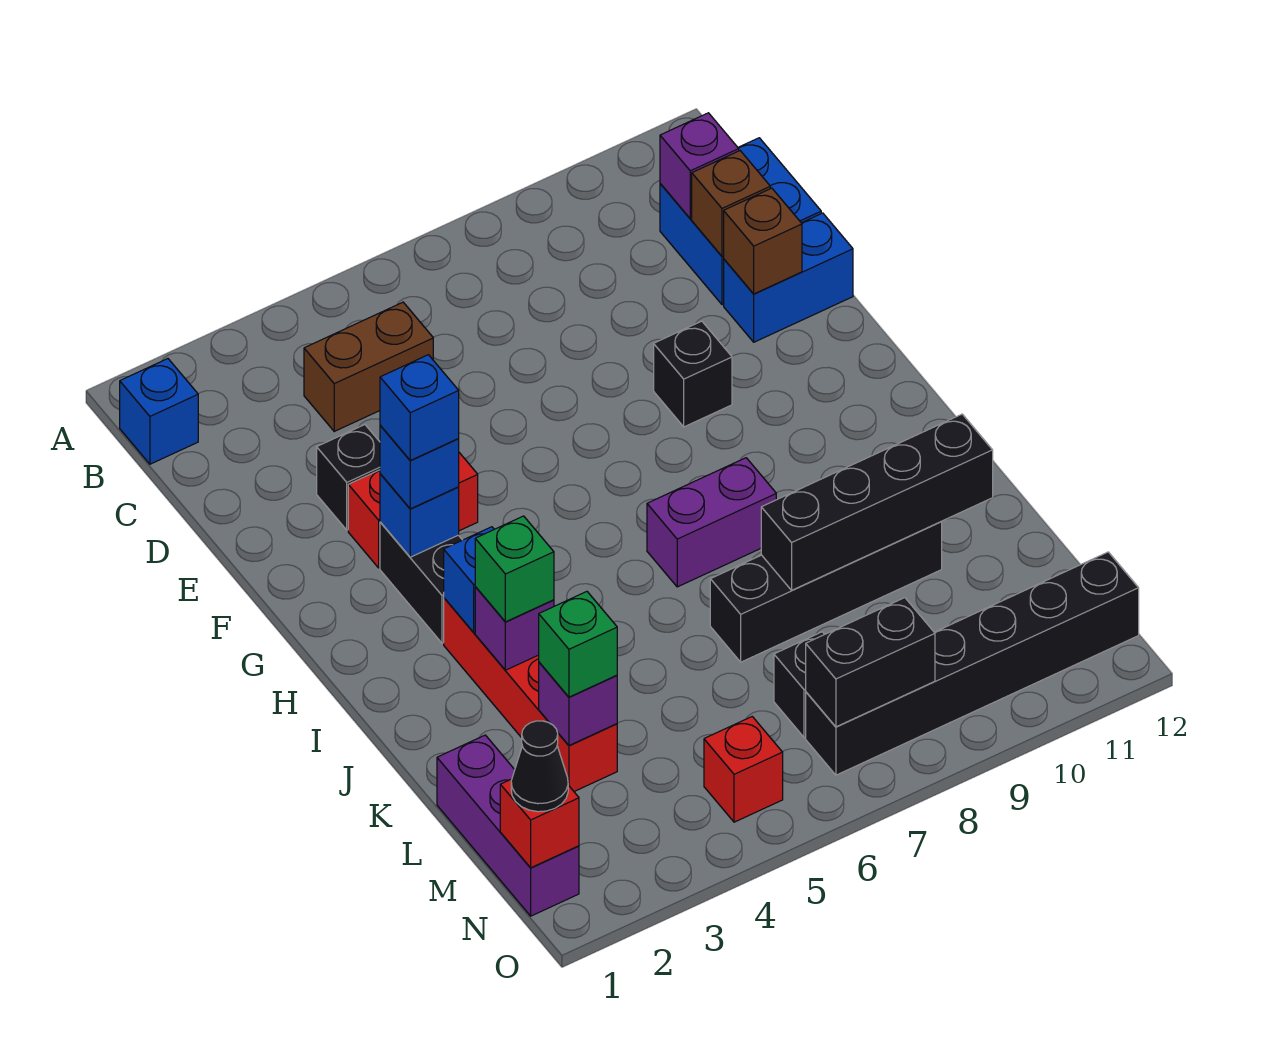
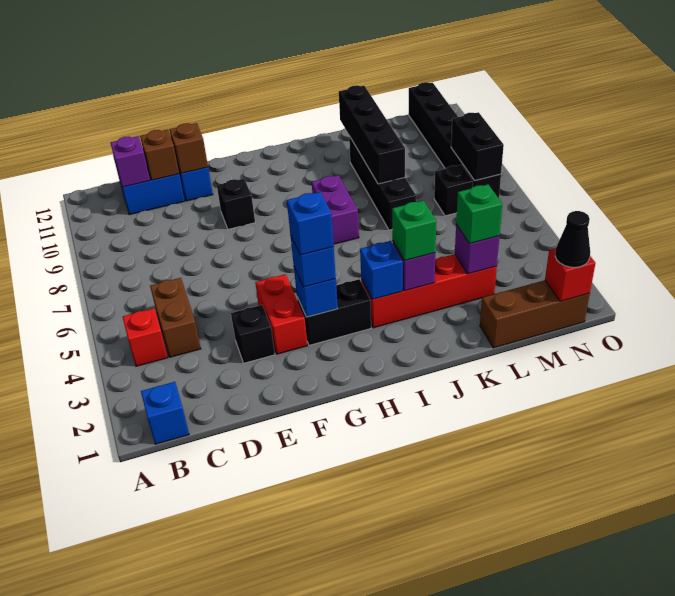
purple brick L1:N1 level 1 -> brown brick L1:N1 level 1
red brick N5 level 1 -> red brick B4 level 1

